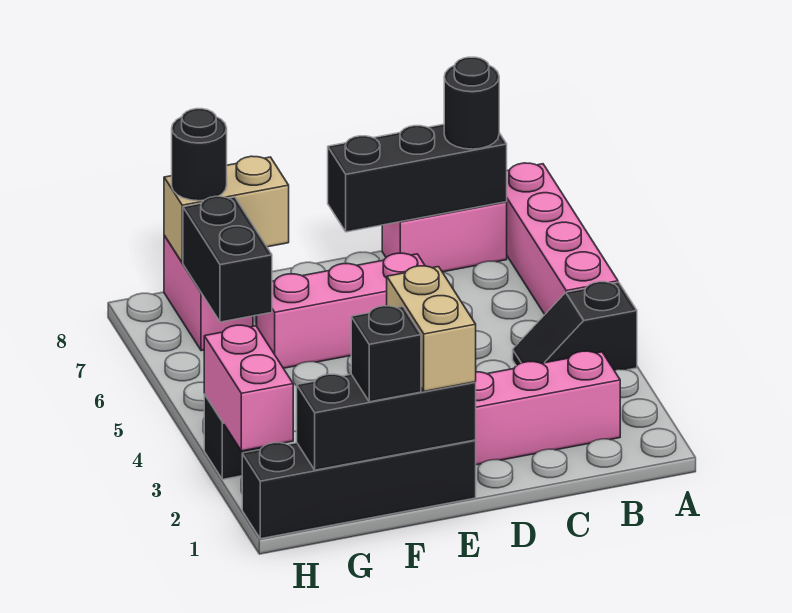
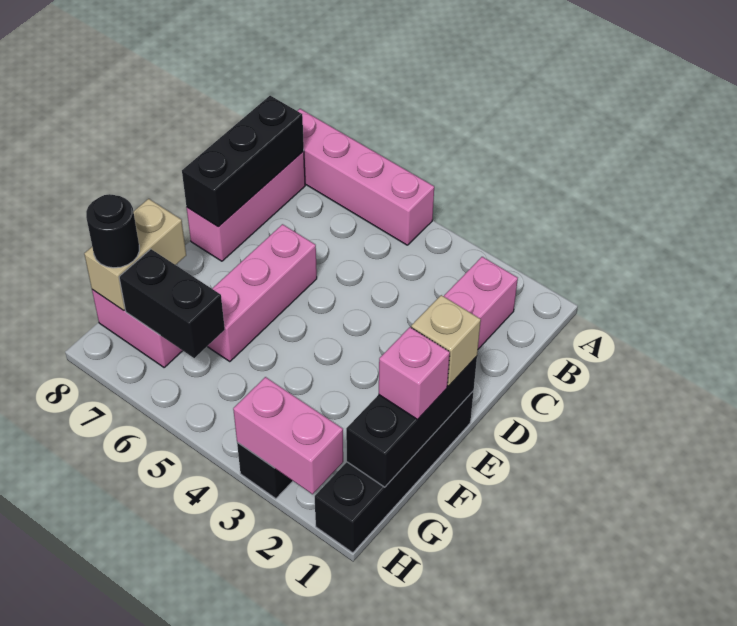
black slope A4:B4 level 1 top A -> none
pink brick B8:C8 level 1 -> pink brick B8:D8 level 1
black round brick B8 level 3 -> none
tan brick E1:E2 level 3 -> tan brick E1 level 3
black brick F1 level 3 -> pink brick F1 level 3

